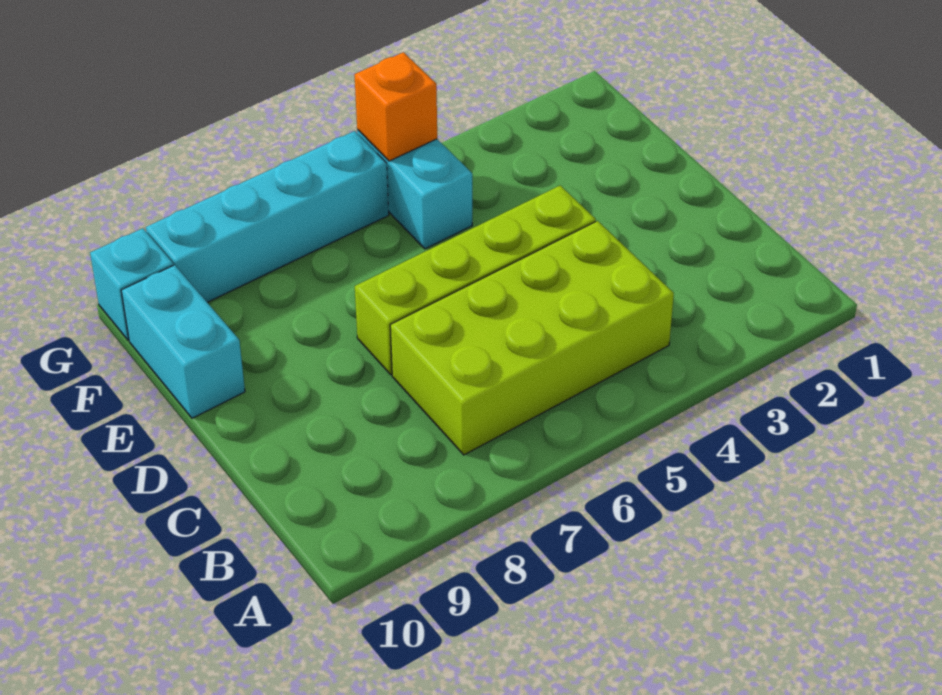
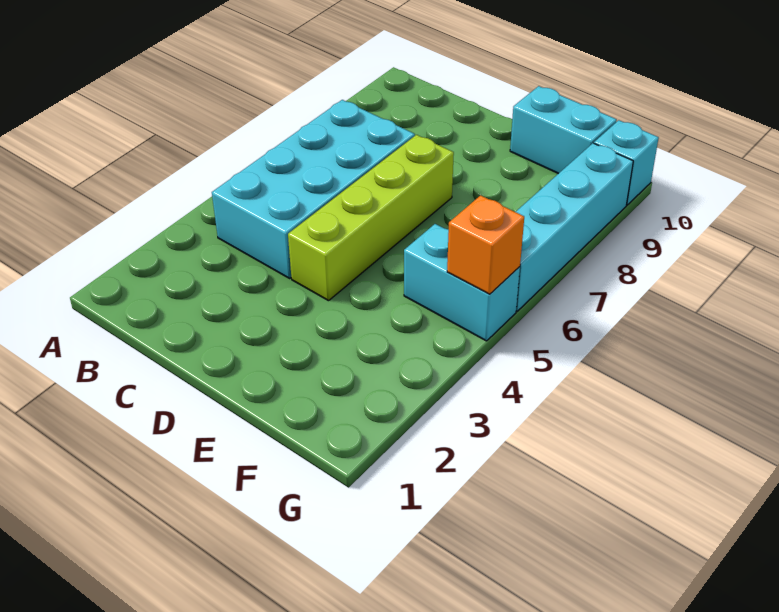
lime brick B4:C7 level 1 -> cyan brick B4:C7 level 1

